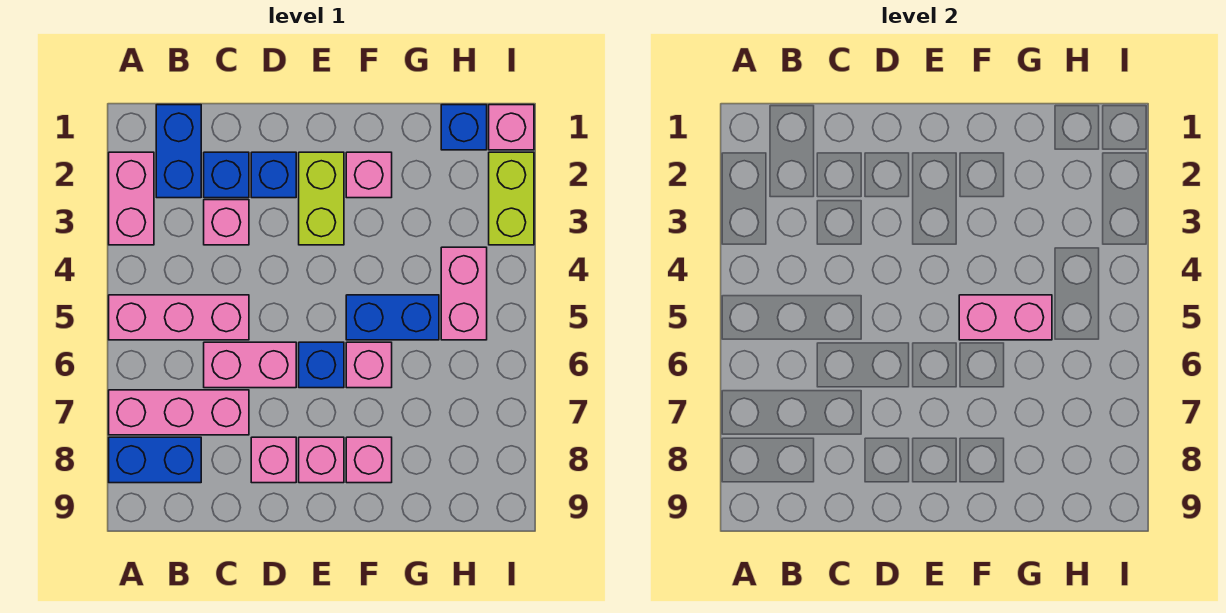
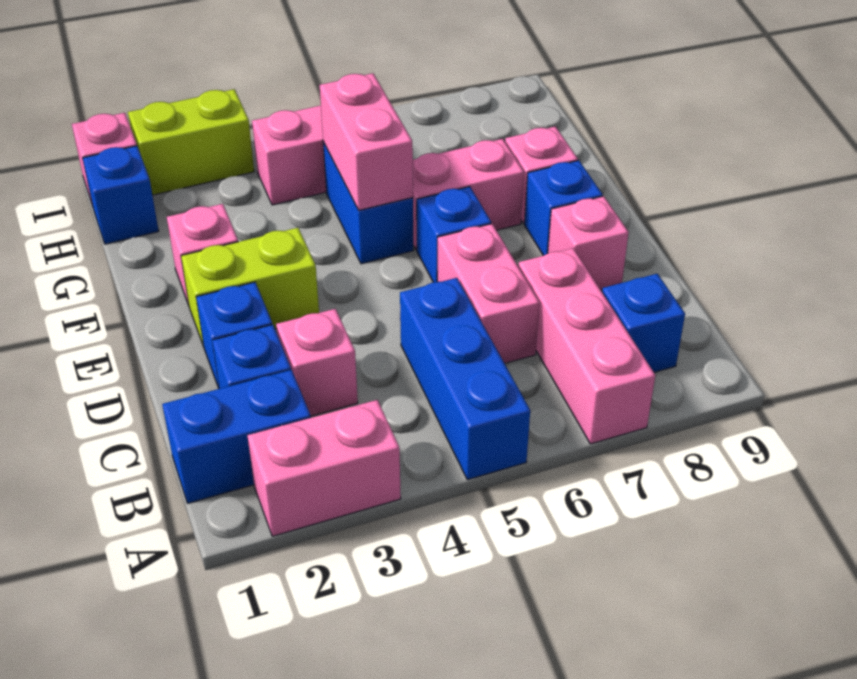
pink brick A5:C5 level 1 -> blue brick A5:C5 level 1
blue brick A8:B8 level 1 -> blue brick B8 level 1
pink brick E8 level 1 -> blue brick E8 level 1
pink brick F6 level 1 -> pink brick F6:F7 level 1

